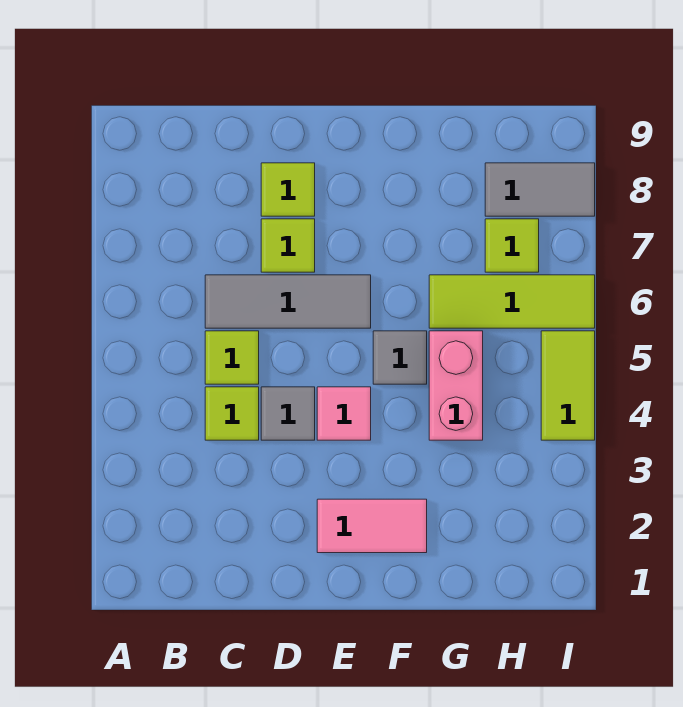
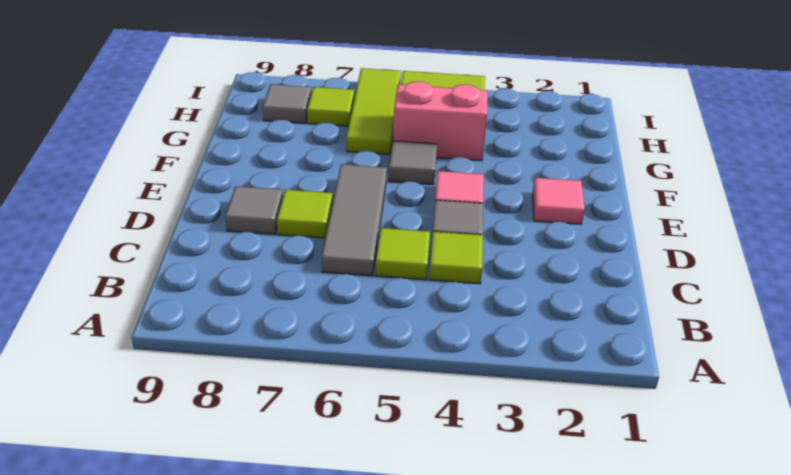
lime tile D8 level 1 -> grey tile D8 level 1
pink tile E2:F2 level 1 -> pink tile E2 level 1
grey tile H8:I8 level 1 -> grey tile H8 level 1

